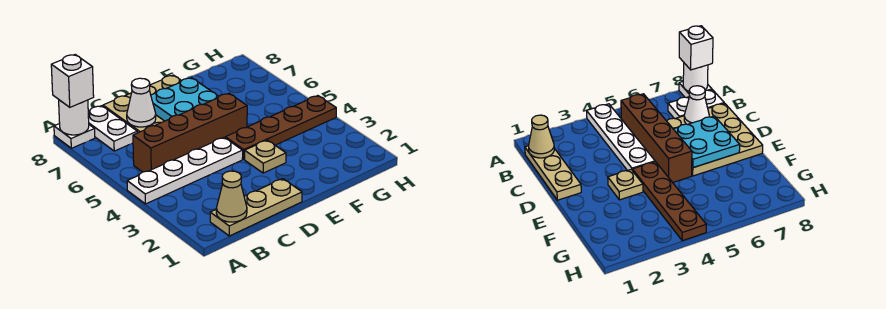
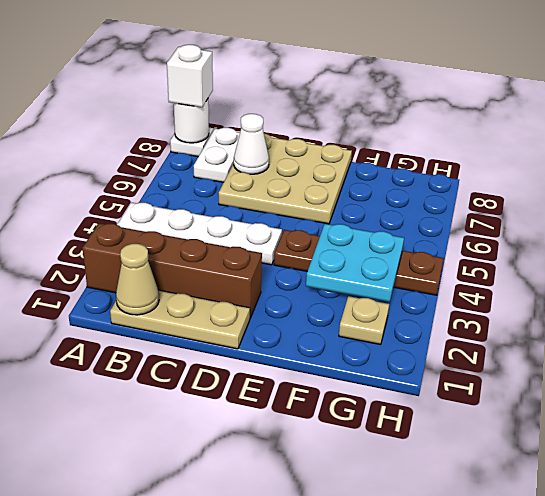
brown brick B5:E5 level 1 -> brown brick A2:D2 level 1
cyan plate D6:E7 level 2 -> cyan plate F3:G4 level 2
tan plate E3 level 1 -> tan plate G2 level 1

